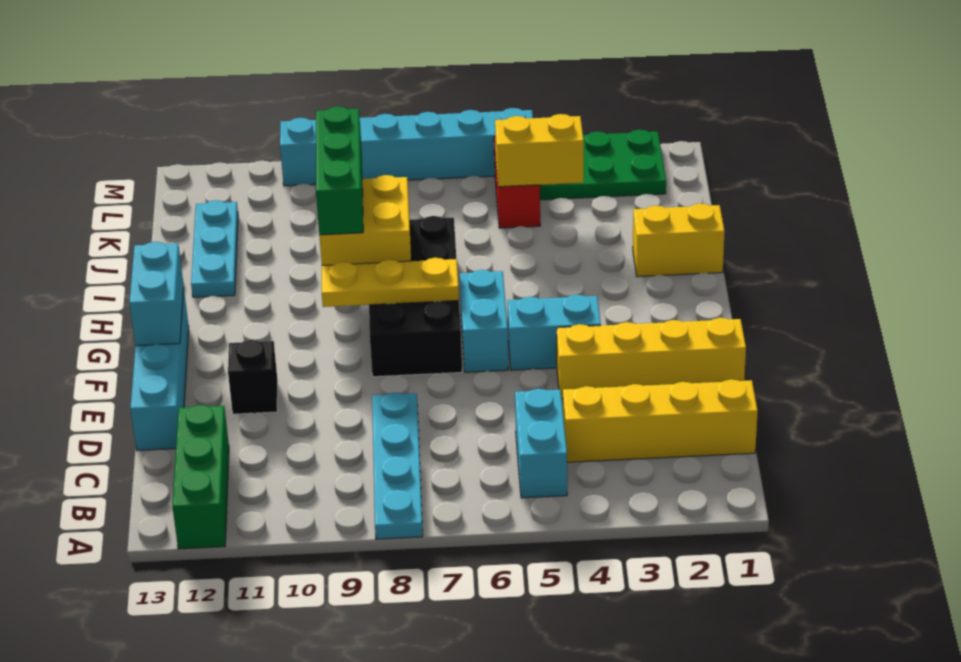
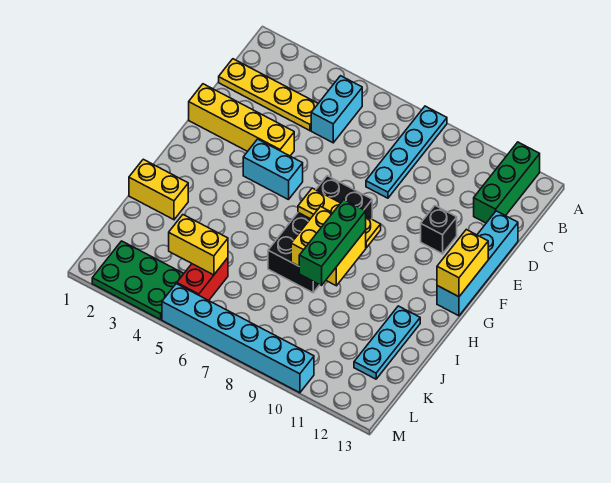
yellow brick C1:C4 level 1 -> yellow plate C1:C4 level 1
cyan brick F6:G6 level 1 -> none
cyan brick F13:G13 level 2 -> yellow brick F13:G13 level 2

